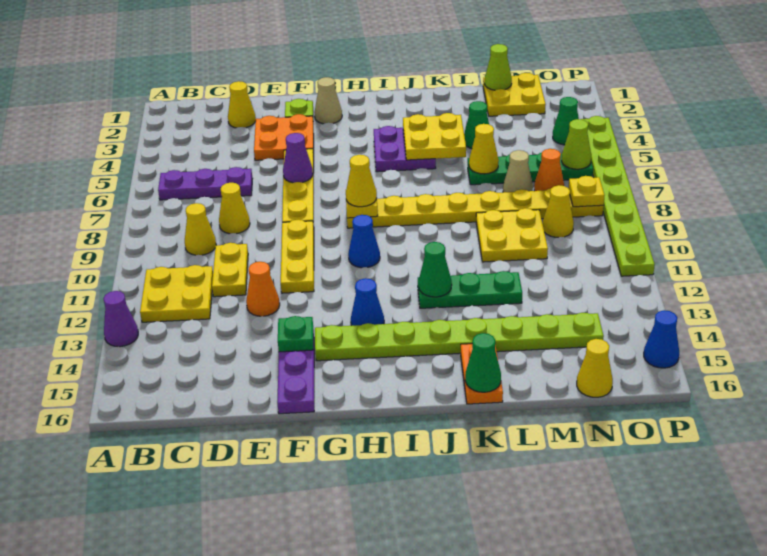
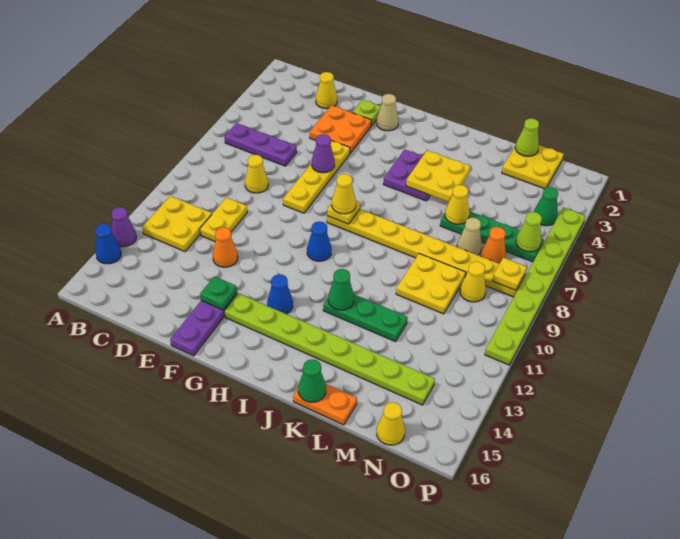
yellow cone C9 level 1 -> none
yellow plate F9:F11 level 1 -> none
orange plate K15:K16 level 1 -> orange plate K16:L16 level 1
green cone L4 level 1 -> none
blue cone P15 level 1 -> blue cone A14 level 1

